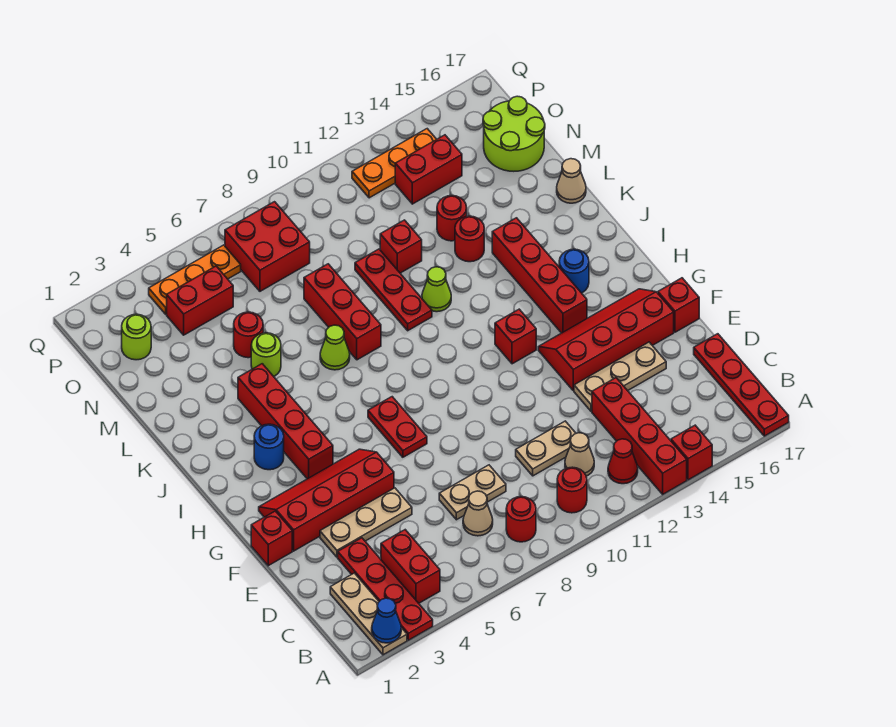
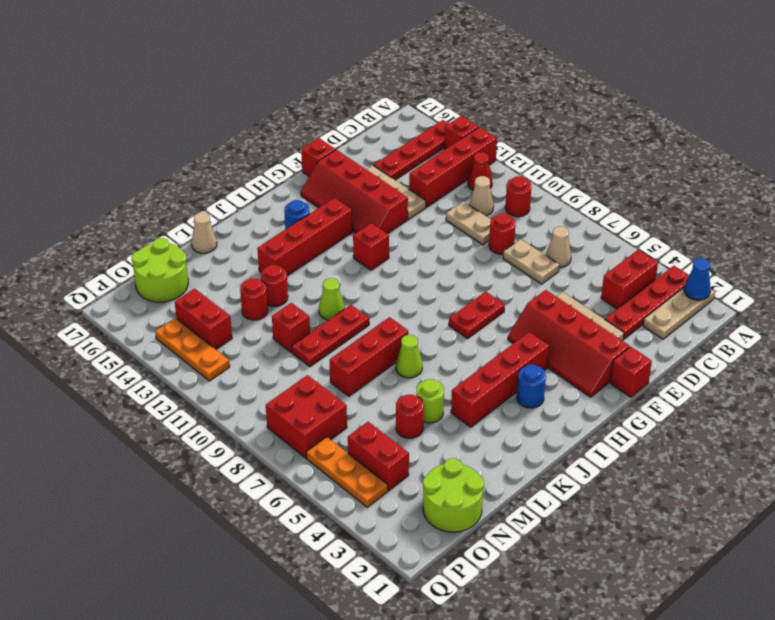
red plate A17:D17 level 1 -> red plate A15:D15 level 1
red round brick B8 level 1 -> red round brick D9 level 1
lime round brick O2 level 1 -> lime round brick N1:O2 level 1

